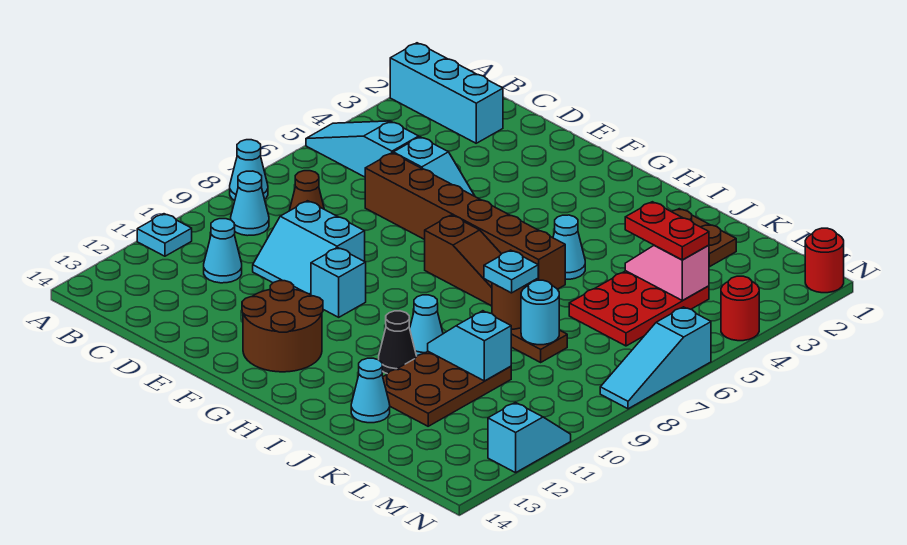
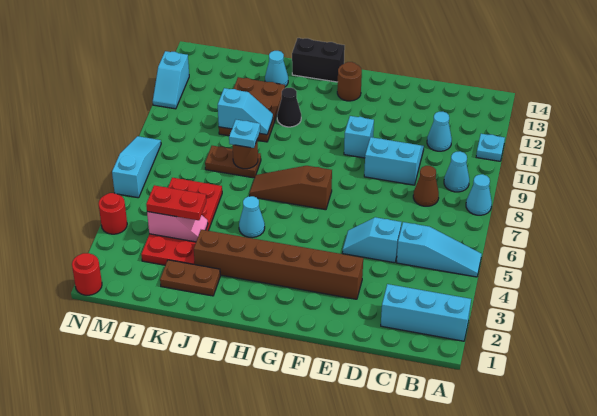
brown brick D6:I6 level 1 -> brown brick E3:J3 level 1
brown round brick F12:G13 level 1 -> brown round brick G13 level 1
none -> black brick H14:I14 level 1
cyan cone I10 level 1 -> none
red plate K4:L6 level 1 -> red plate K3:L6 level 1
cyan round brick K8 level 2 -> none

